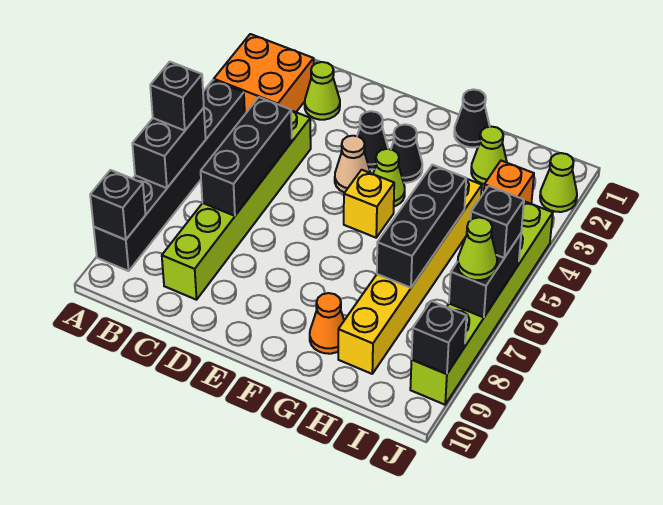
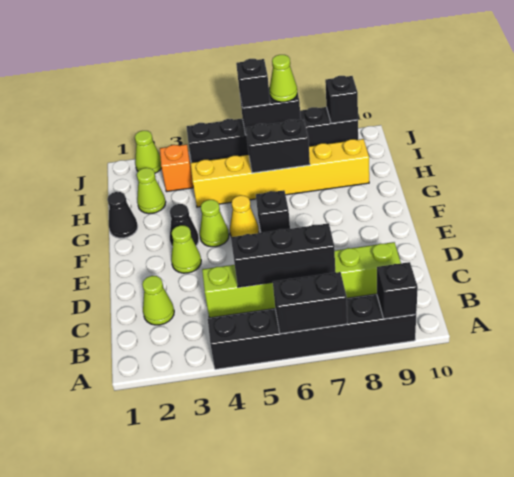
orange brick A2:B3 level 1 -> none
black brick A6 level 3 -> black brick F6 level 1
black cone E3 level 1 -> lime cone E3 level 1
tan cone E4 level 1 -> none
yellow brick F5 level 1 -> yellow cone F5 level 1
orange cone G9 level 1 -> none
black brick H5:H7 level 2 -> black brick H6:H7 level 2
lime brick J4:J9 level 1 -> black brick J4:J9 level 1

